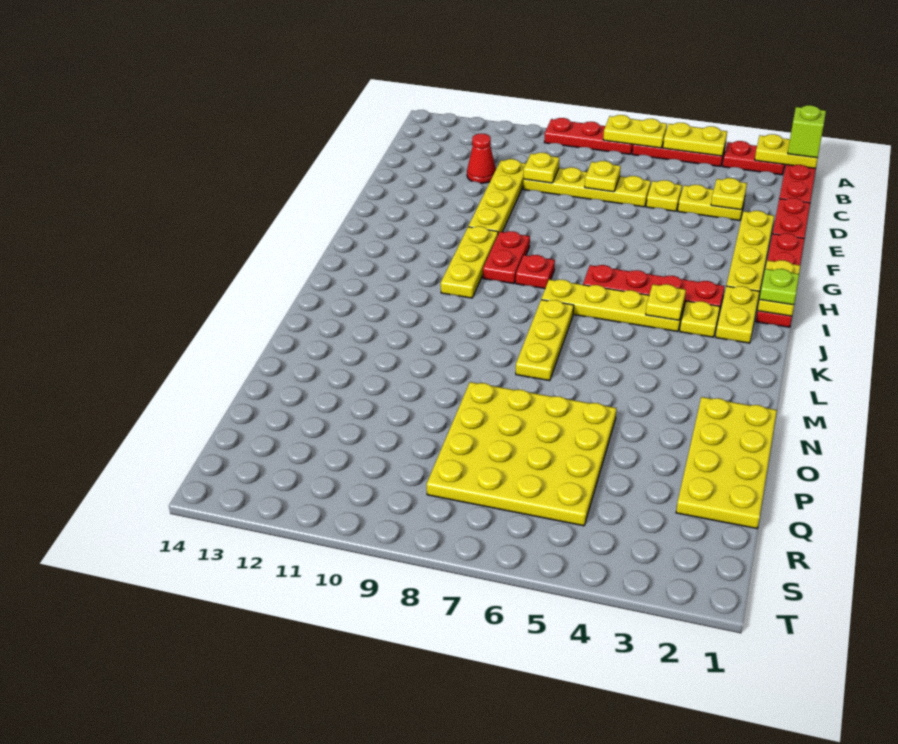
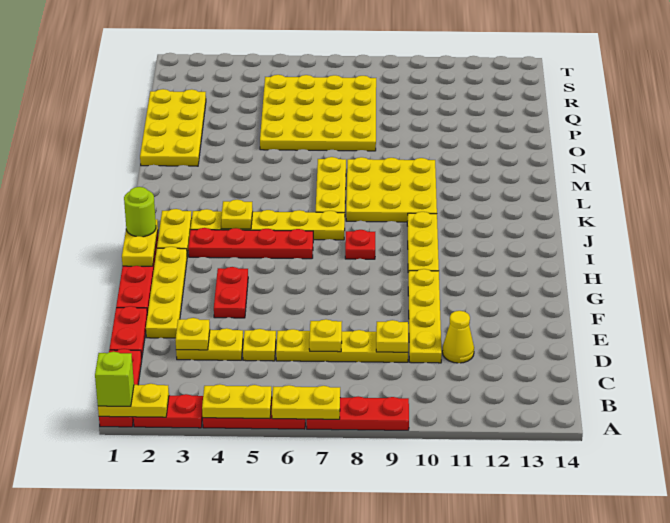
red cone D11 level 1 -> yellow cone D11 level 1
red plate H9:I9 level 1 -> red plate F4:G4 level 1
lime plate I1 level 3 -> lime round brick I1 level 3
none -> yellow plate K8:M10 level 1

